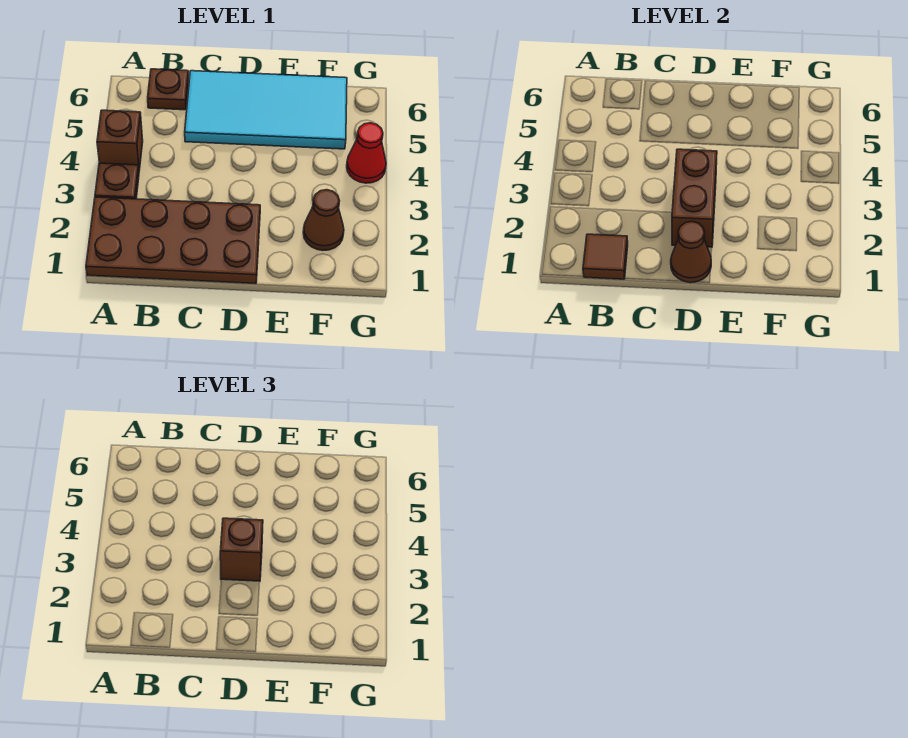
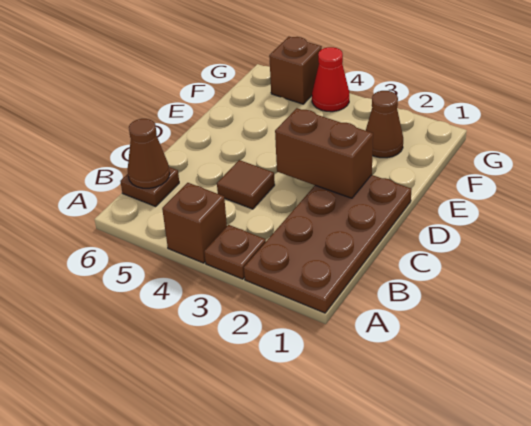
brown tile B1 level 2 -> brown tile C4 level 1
cyan tile C5:F6 level 1 -> none
brown cone D1 level 2 -> brown cone B6 level 2
brown brick D3 level 3 -> brown brick G5 level 1

